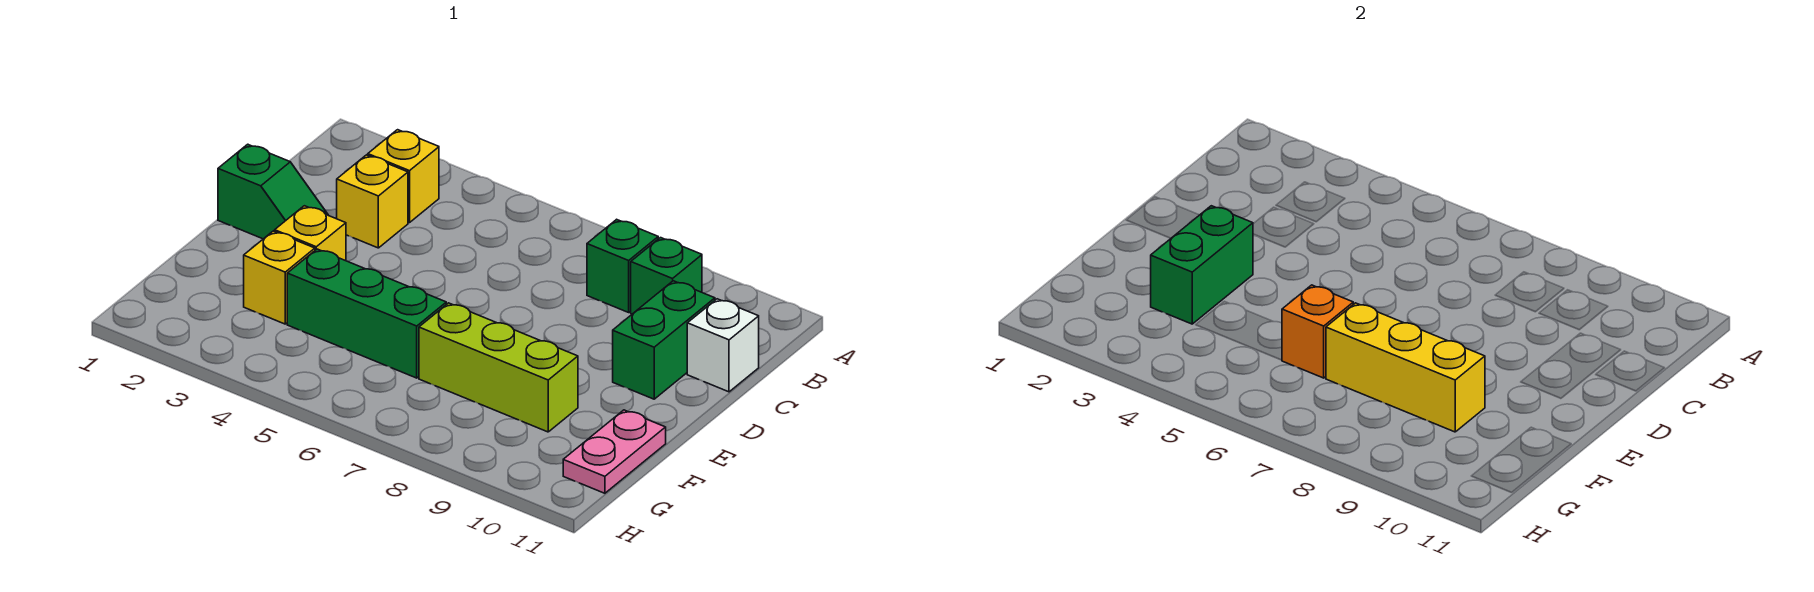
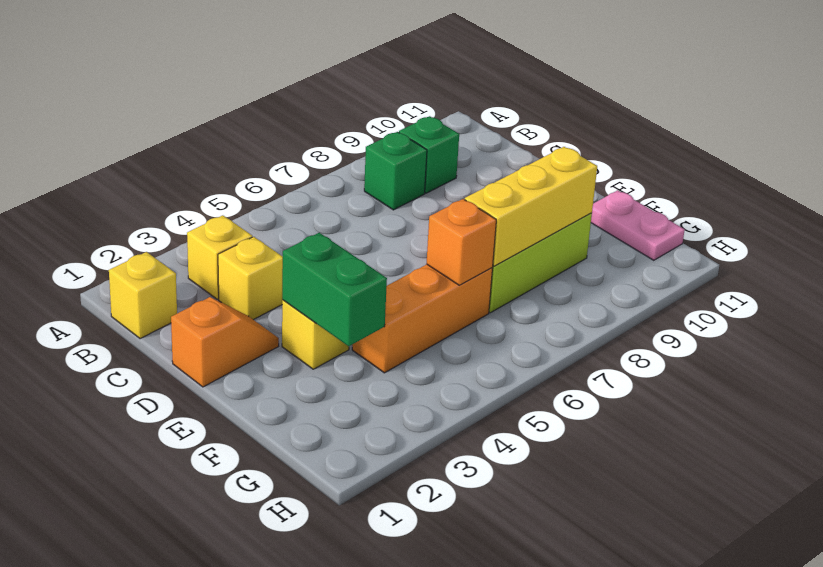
green brick C10:D10 level 1 -> none
white brick C11 level 1 -> none
green slope D1:D2 level 1 top 1 -> orange slope D1:D2 level 1 top 1
yellow brick F3 level 1 -> yellow brick B1 level 1
green brick F4:F6 level 1 -> orange brick F4:F6 level 1

